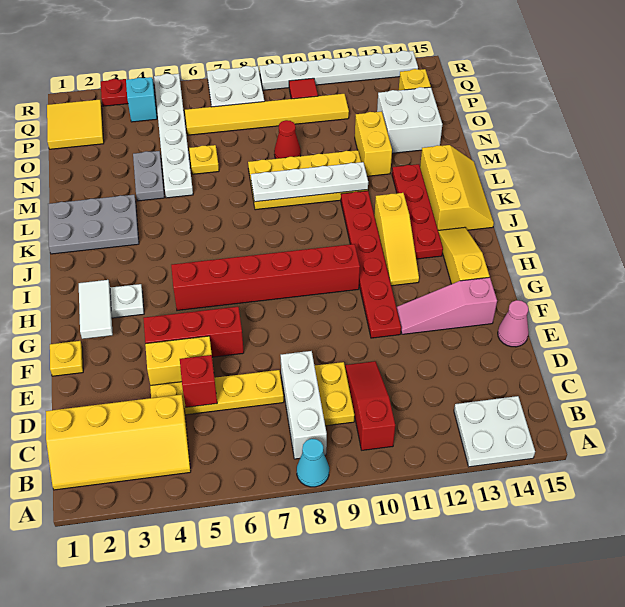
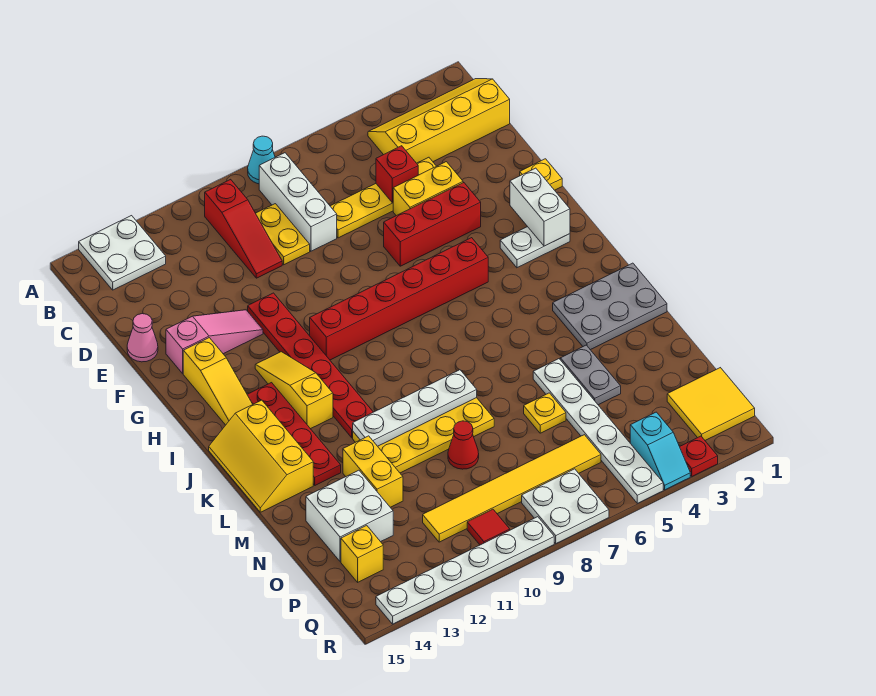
white tile G2:H2 level 2 -> white brick G2:H2 level 2

